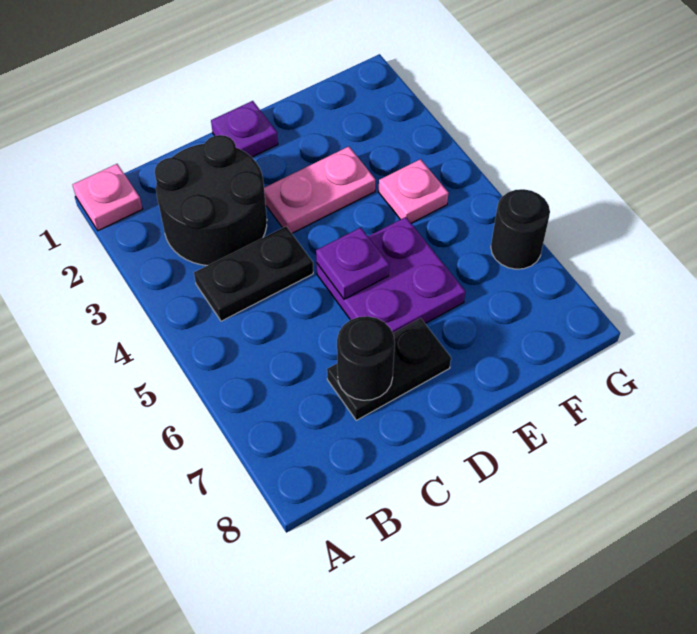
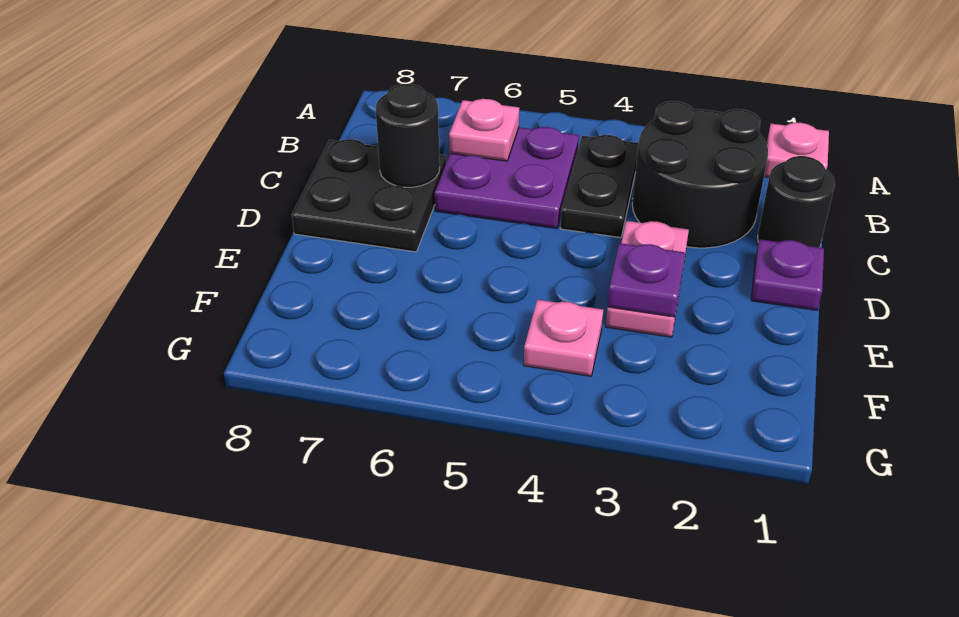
none -> pink plate B6 level 2
black plate C7:D7 level 1 -> black plate C7:D8 level 1
purple plate D5:E6 level 1 -> purple plate B5:C6 level 1
purple plate D5 level 2 -> purple plate E3 level 2
black round brick G6 level 1 -> black round brick C1 level 1

